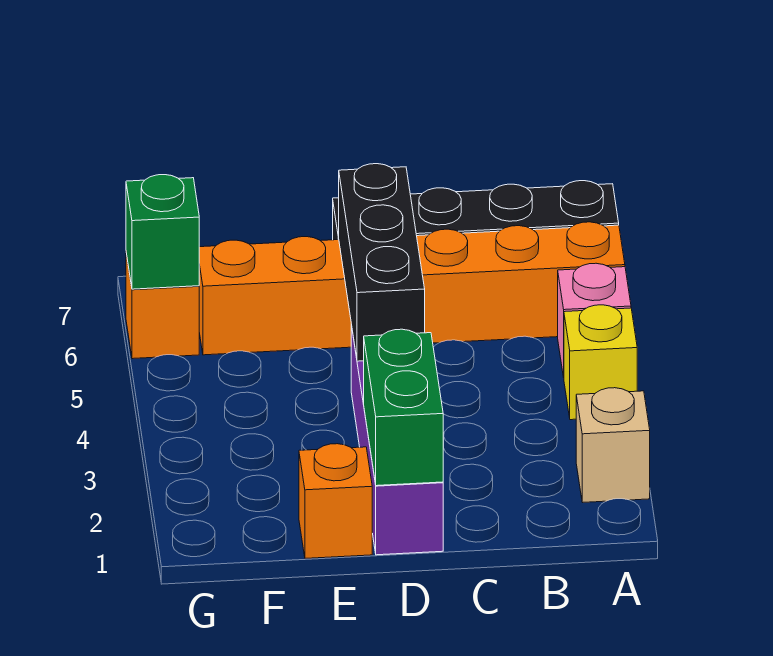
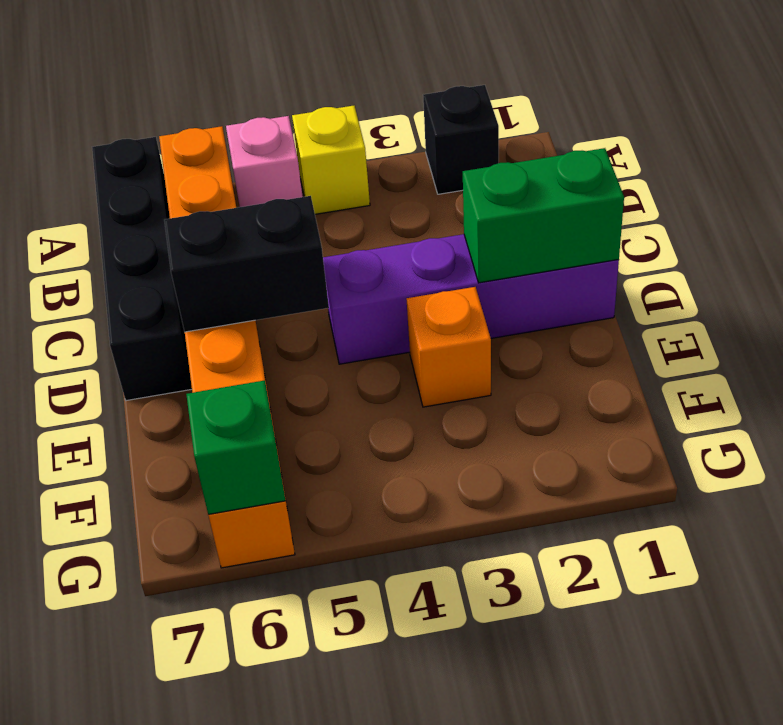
tan brick A2 level 1 -> black brick A2 level 1
black brick D4:D6 level 2 -> black brick D5:D6 level 2
orange brick E1 level 1 -> orange brick E3 level 1

